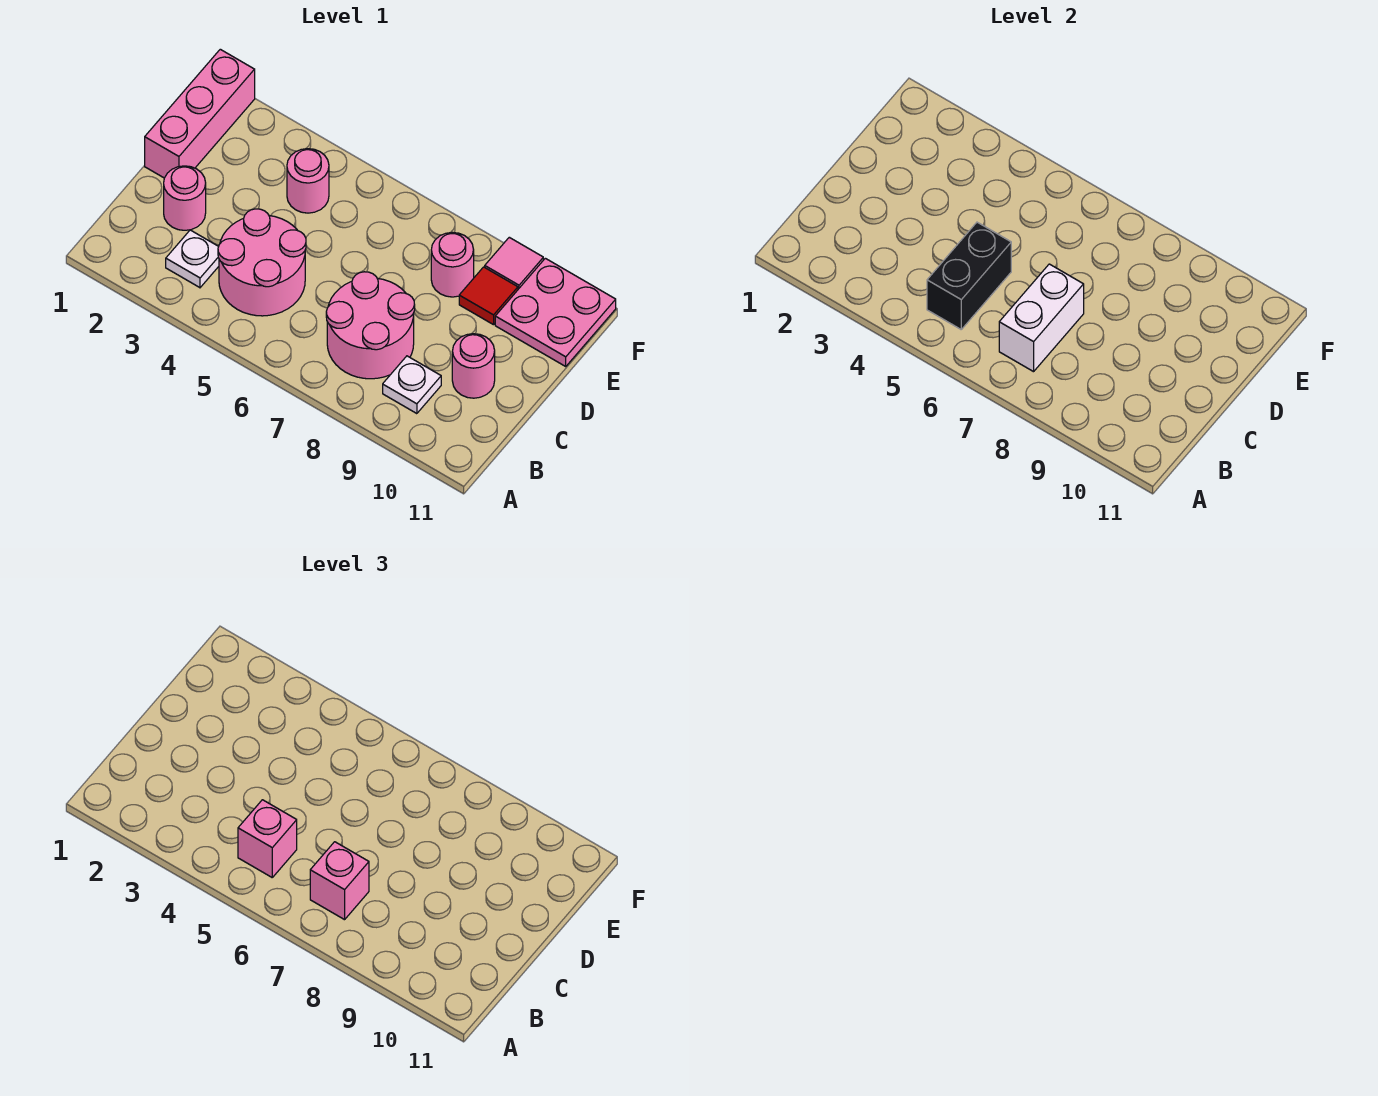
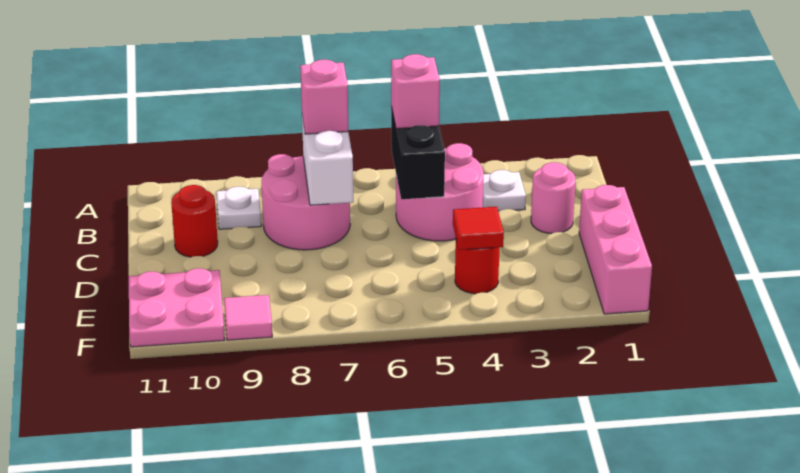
pink round brick C10 level 1 -> red round brick C10 level 1
pink round brick E4 level 1 -> red round brick E4 level 1
pink round brick E8 level 1 -> none
red tile E9 level 1 -> red tile E4 level 2

